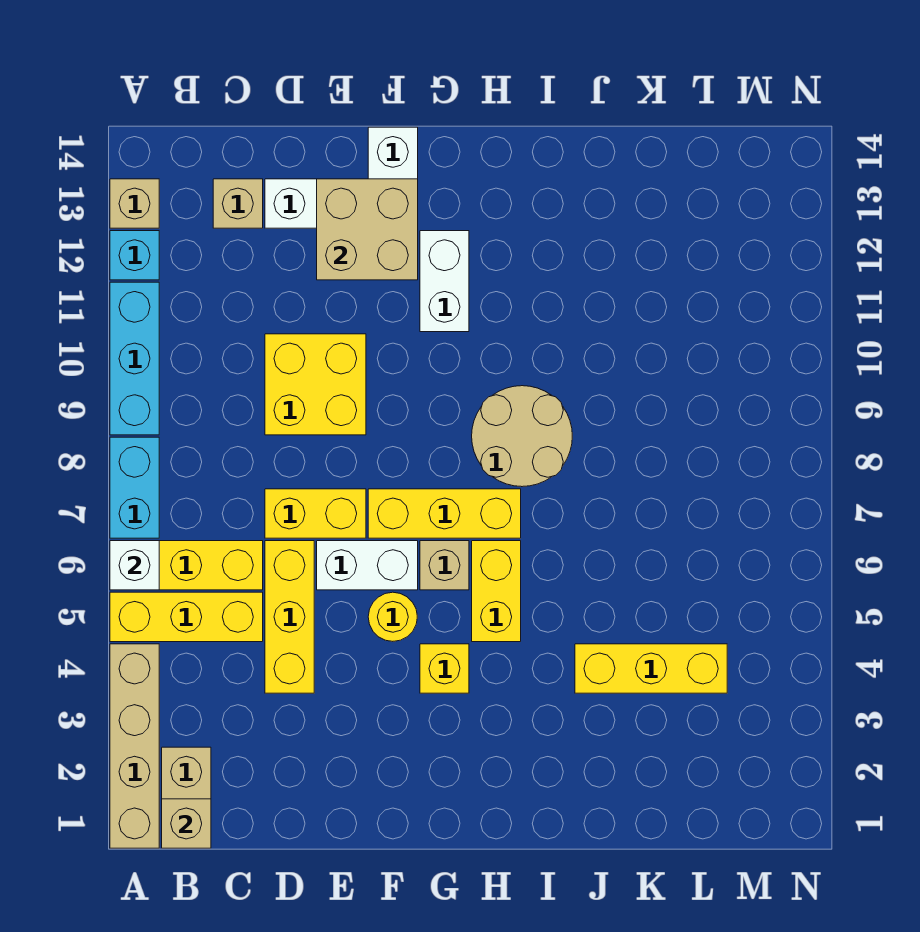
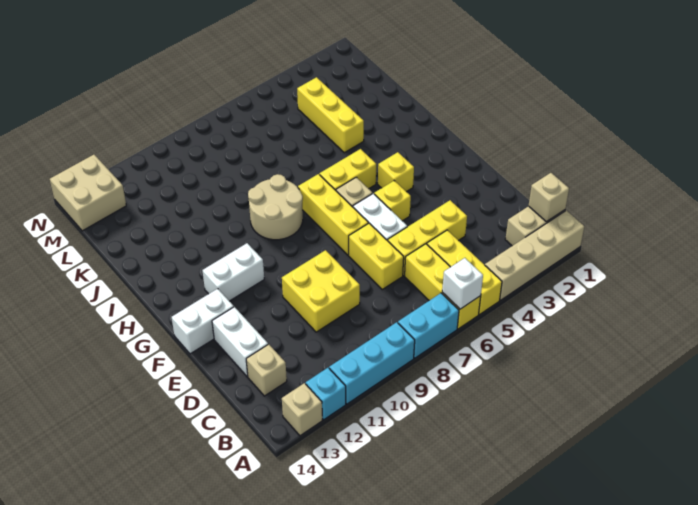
tan brick E12:F13 level 2 -> tan brick M13:N14 level 1
yellow round brick F5 level 1 -> yellow brick F5 level 1

